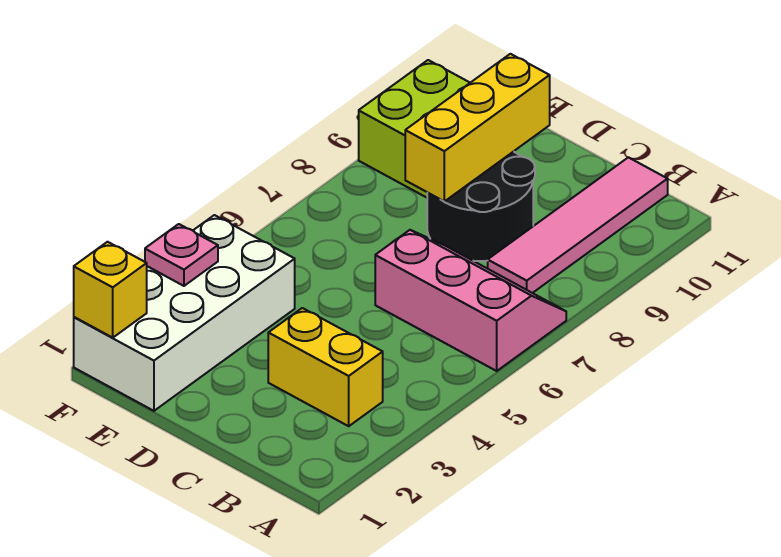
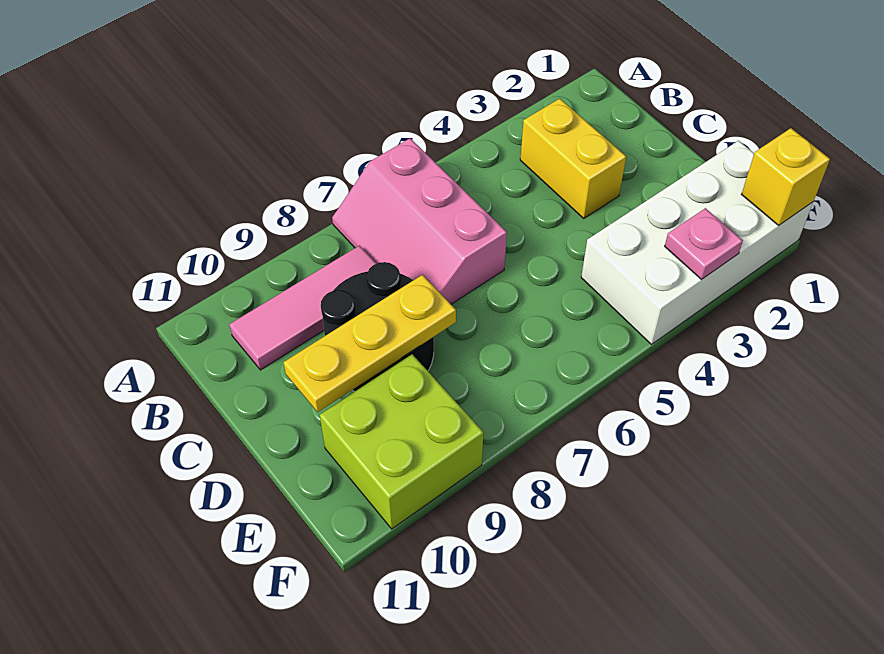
pink tile B8:B11 level 1 -> pink tile B8:B10 level 1
yellow brick D8:D10 level 2 -> yellow plate D8:D10 level 2

